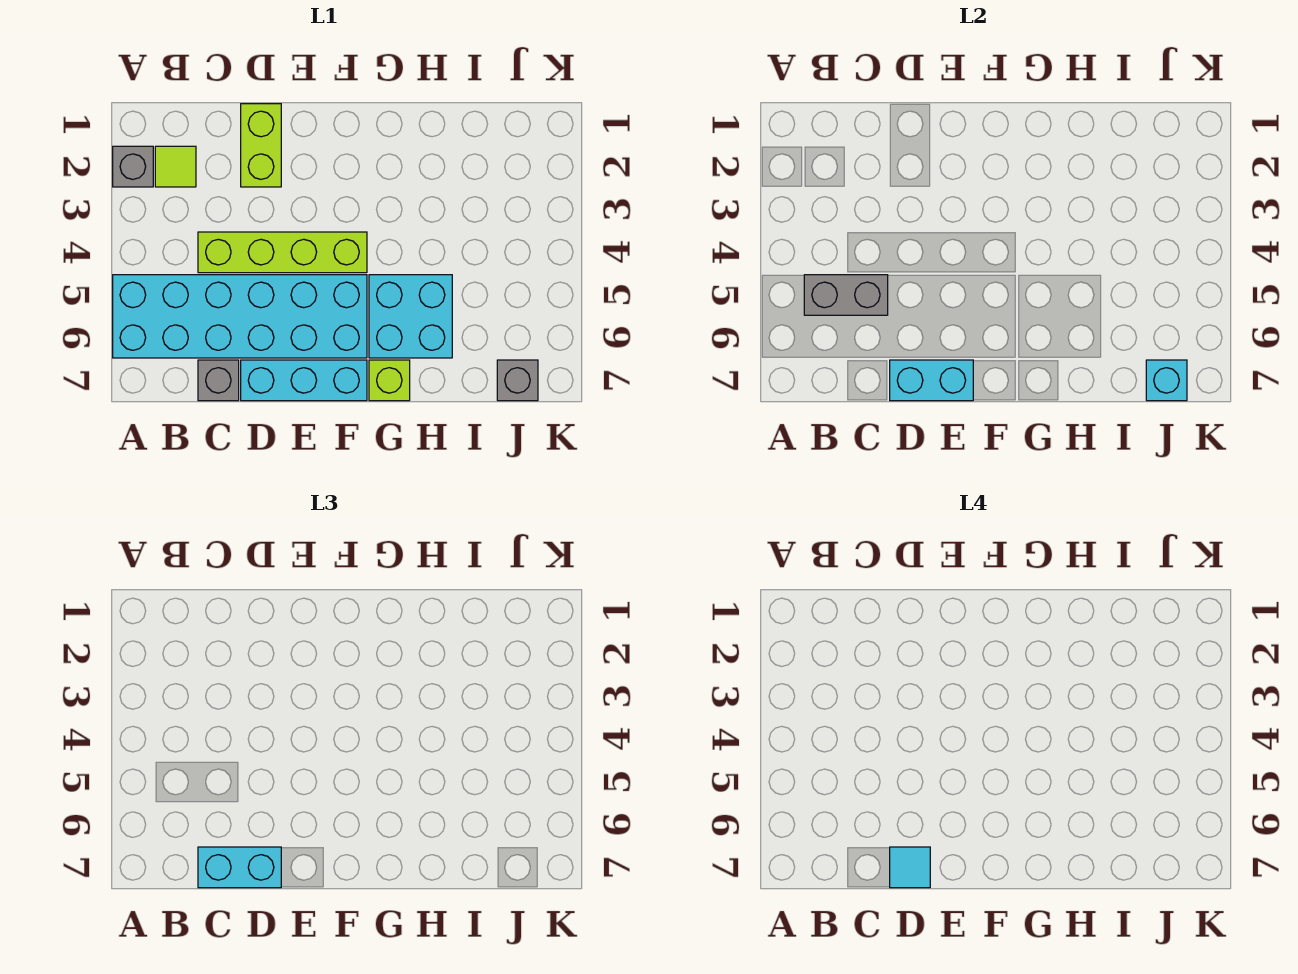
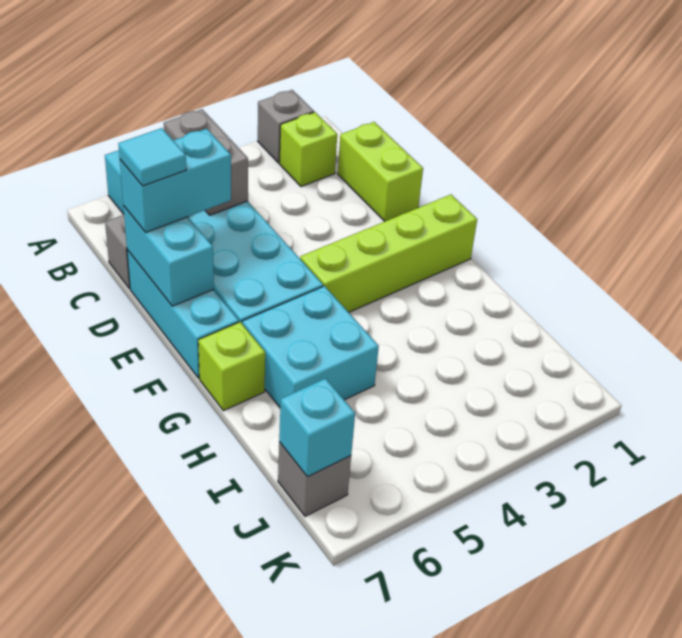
lime tile B2 level 1 -> lime brick B2 level 1
lime brick C4:F4 level 1 -> lime brick F1:F4 level 1
cyan brick C7:D7 level 3 -> cyan brick D6:D7 level 3
lime brick D1:D2 level 1 -> lime brick C1:D1 level 1

